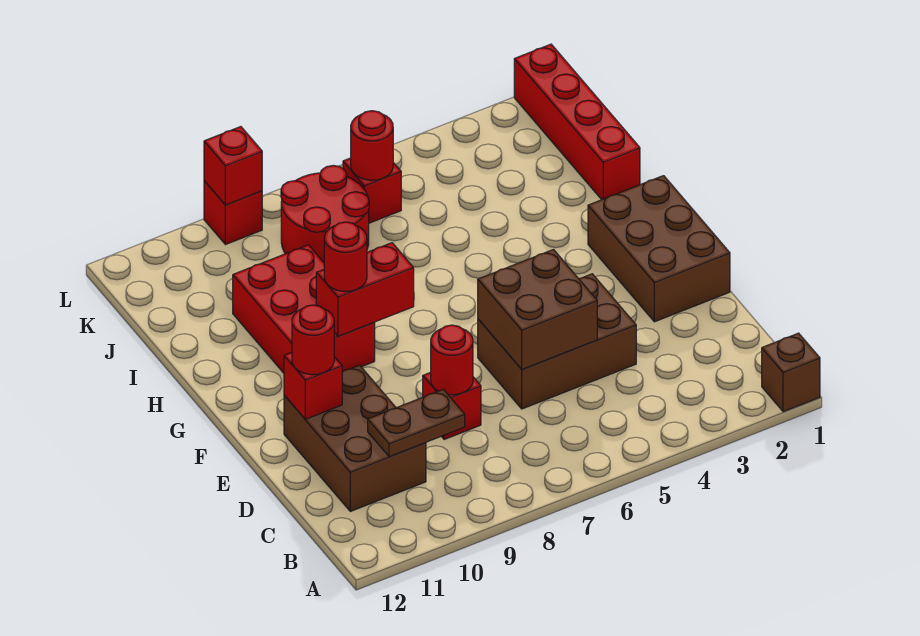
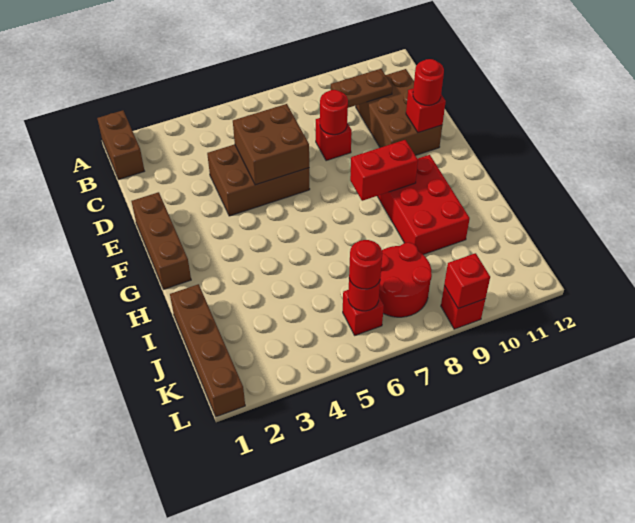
brown brick A1 level 1 -> brown brick A1:B1 level 1
brown brick E1:G2 level 1 -> brown brick E1:G1 level 1
red round brick G9 level 3 -> red round brick K6 level 3
red brick I1:L1 level 1 -> brown brick I1:L1 level 1

